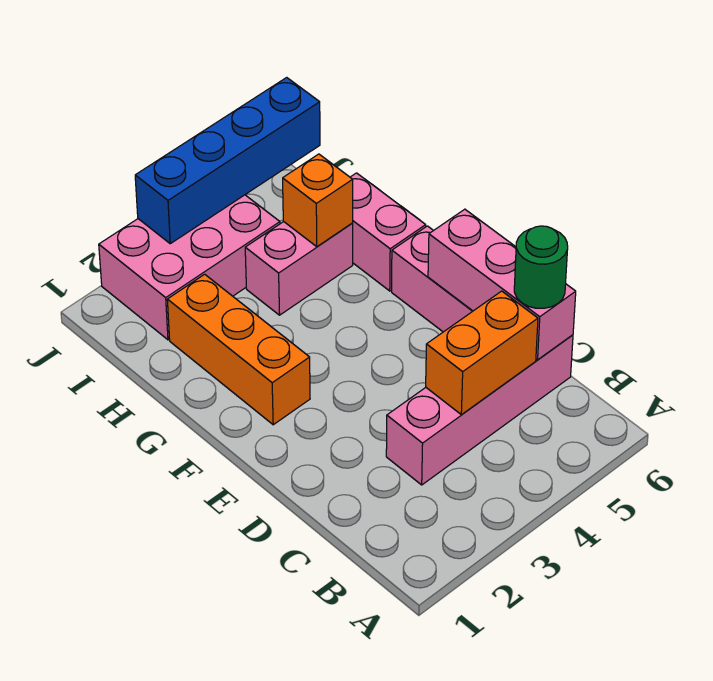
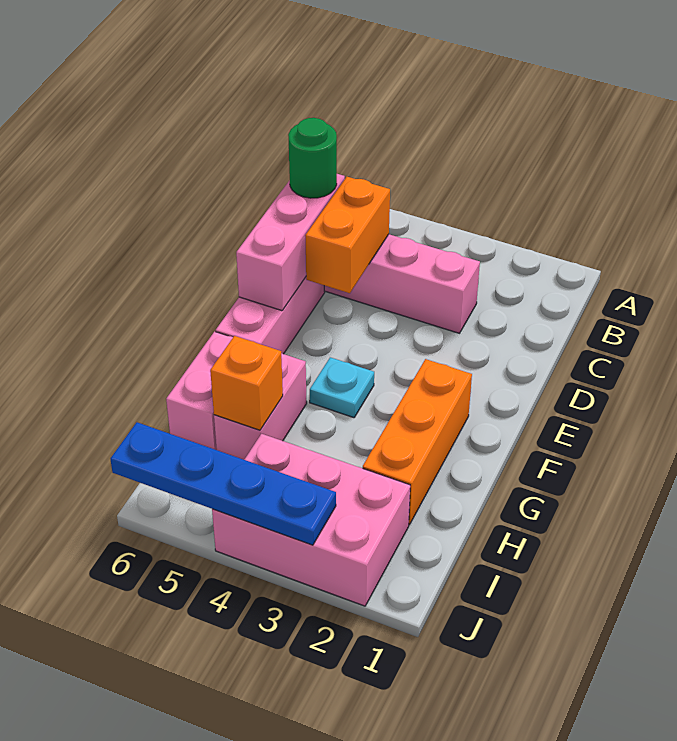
orange brick C4:C5 level 2 -> orange brick C5:D5 level 2
none -> cyan plate F4 level 1
pink brick H4:H5 level 1 -> pink brick G5:H5 level 1
blue brick J3:J6 level 2 -> blue plate J3:J6 level 2

